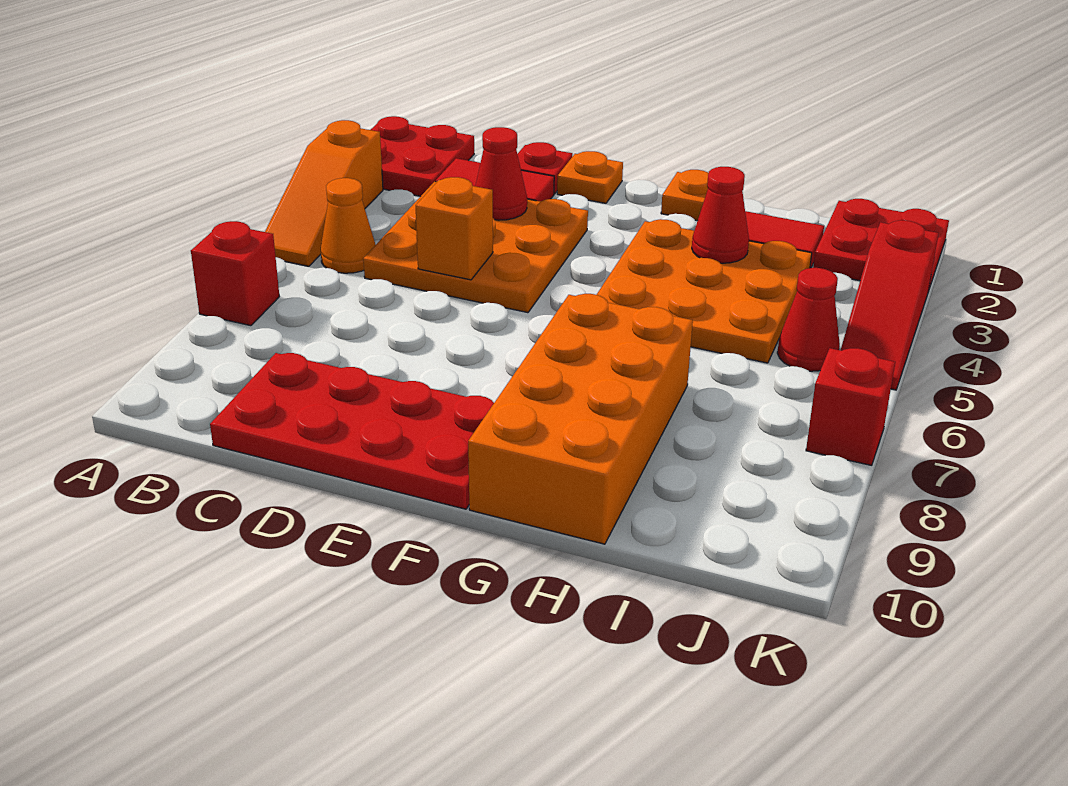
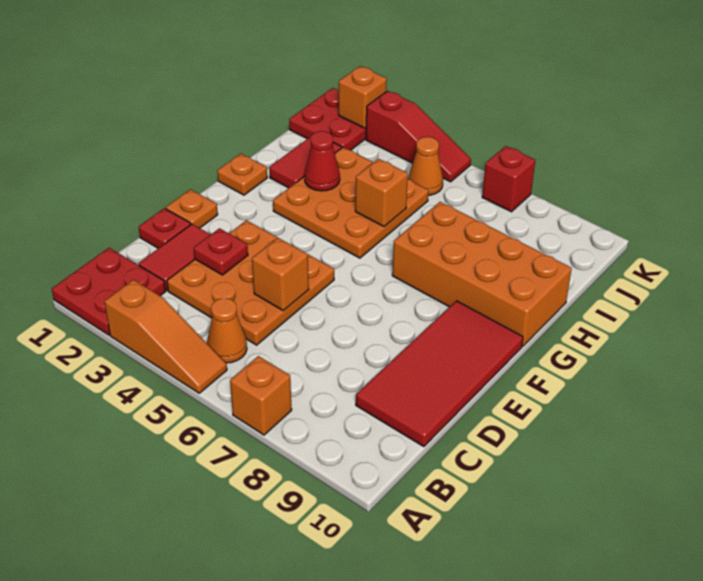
red brick A7 level 1 -> orange brick A7 level 1
red plate C9:F10 level 1 -> red tile C9:F10 level 1
red cone D3 level 2 -> red plate D3 level 2
none -> orange brick H5 level 2
red cone J5 level 1 -> orange cone J5 level 1
none -> orange brick K2 level 2

